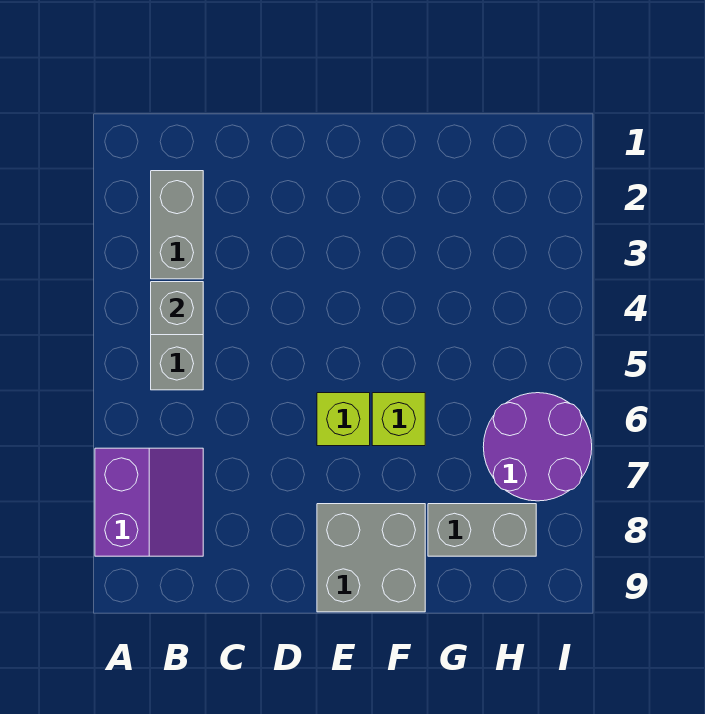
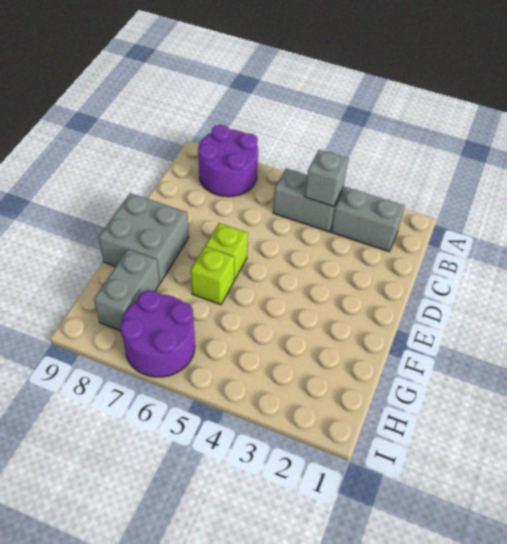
purple slope A7:B8 level 1 top A -> purple round brick A7:B8 level 1

